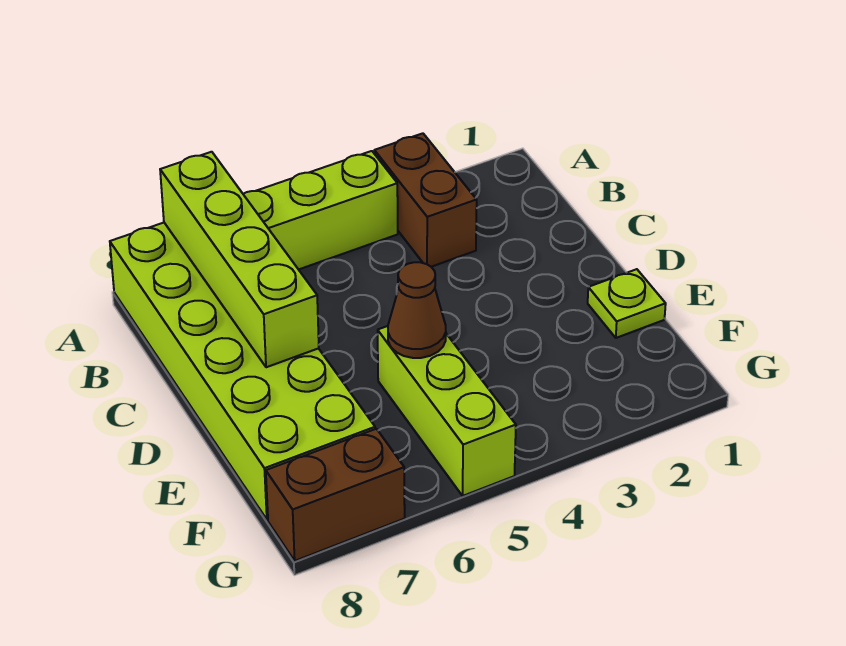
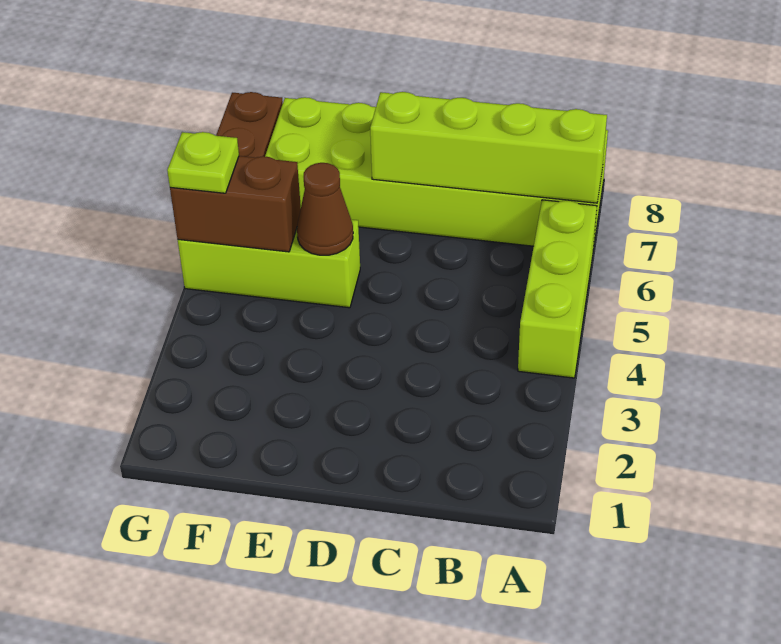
brown brick A3:B3 level 1 -> brown brick F5:G5 level 2
lime plate E1 level 1 -> lime plate G5 level 3

